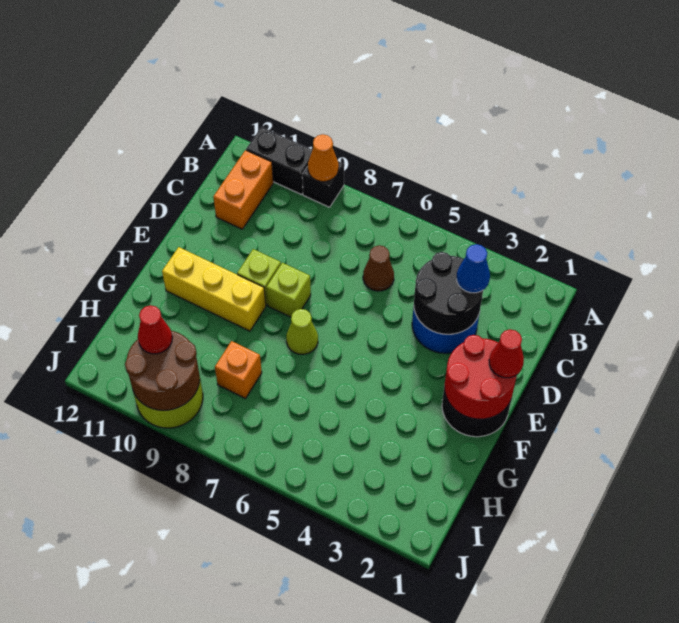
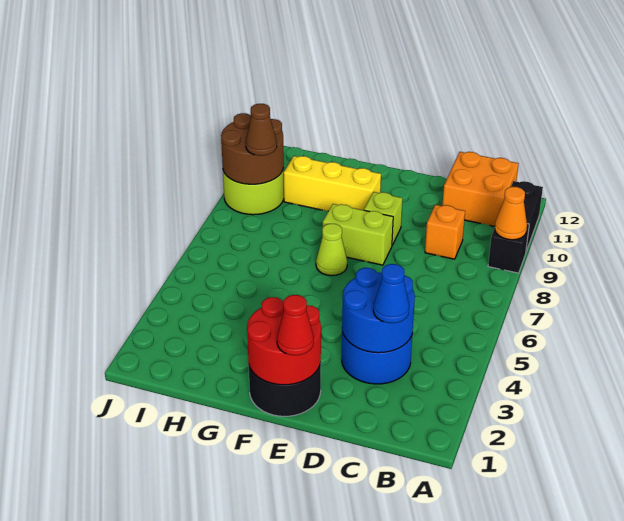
orange brick B11:C11 level 1 -> orange brick B11:C12 level 1
black round brick C3:D4 level 2 -> blue round brick C3:D4 level 2
brown cone C6 level 1 -> brown cone I9 level 3
lime brick E8 level 1 -> lime brick E8:F8 level 1
yellow brick F9:F11 level 1 -> yellow brick F10:H10 level 1
orange brick H8 level 1 -> orange brick C9 level 1
red cone I10 level 3 -> none

